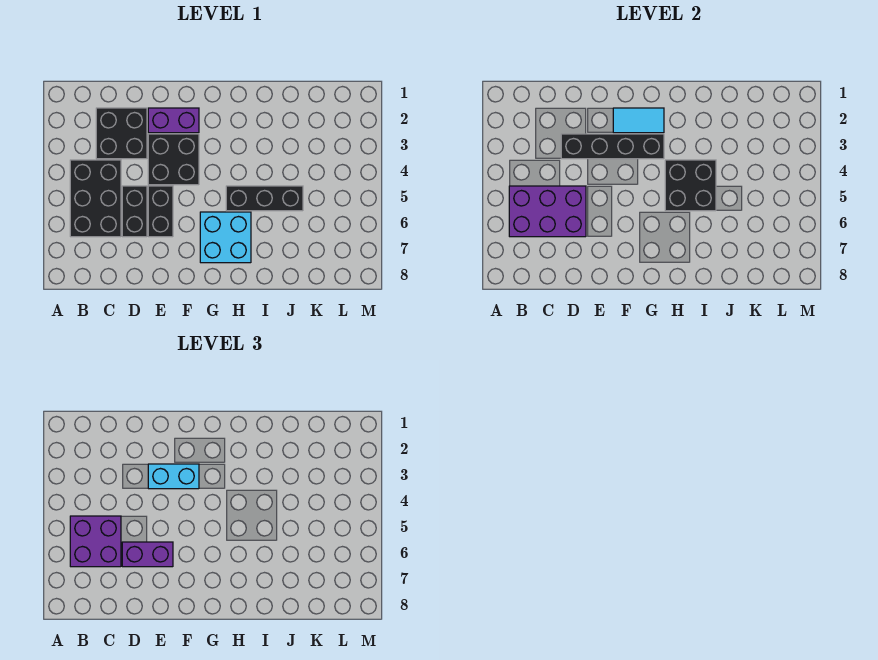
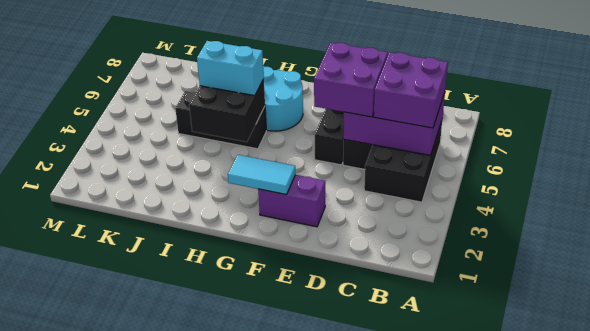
black brick C2:D3 level 1 -> none
black brick D3:G3 level 2 -> none
purple brick D6:E6 level 3 -> purple brick D5:E6 level 3
black brick E3:F4 level 1 -> none
cyan brick E3:F3 level 3 -> cyan brick H5:I5 level 3
cyan brick G6:H7 level 1 -> cyan round brick G6:H7 level 1

